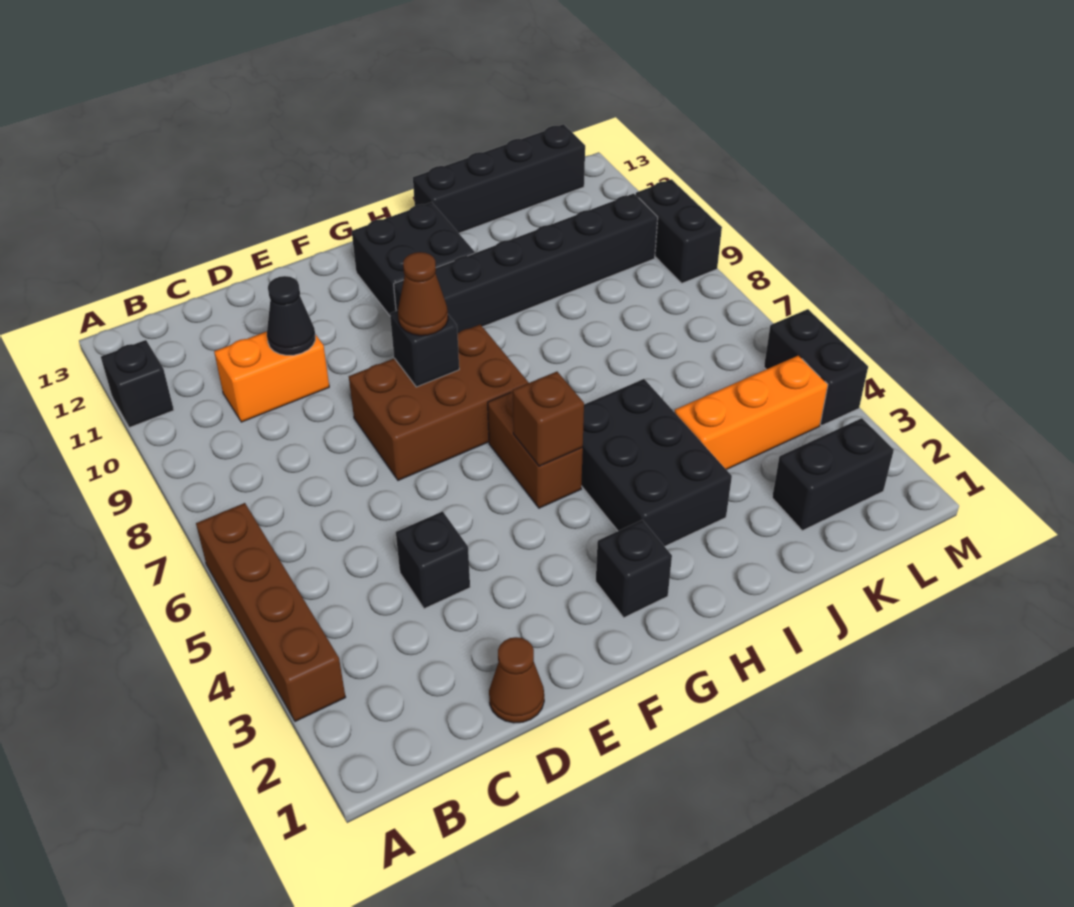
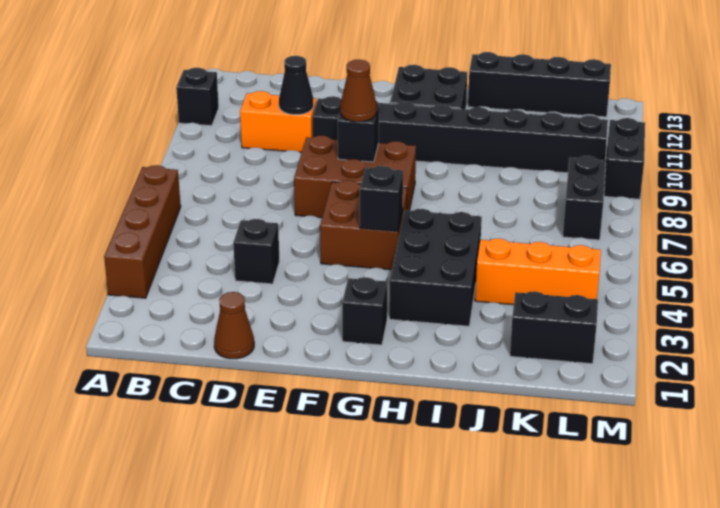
brown brick G5:G6 level 1 -> brown brick F5:G6 level 1
brown brick G5 level 2 -> black brick G5 level 2
black brick G10:L10 level 1 -> black brick E10:L10 level 1
black brick M4:M5 level 1 -> black brick L7:L8 level 1

